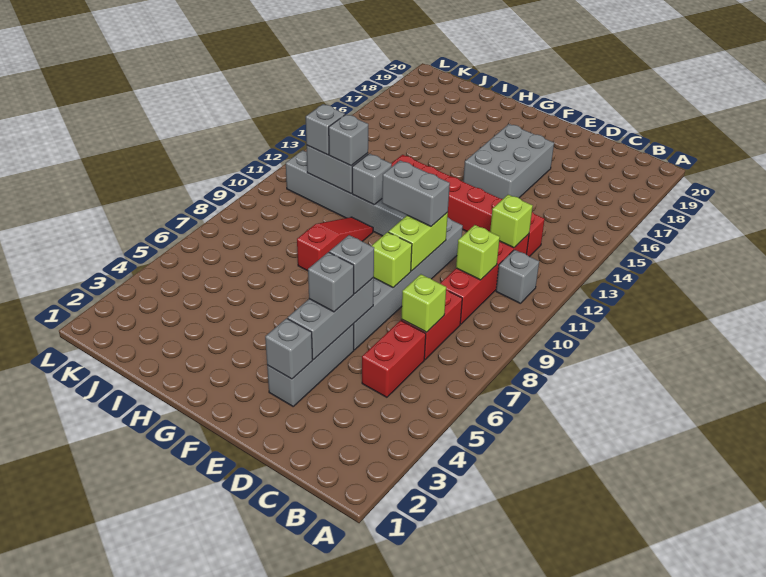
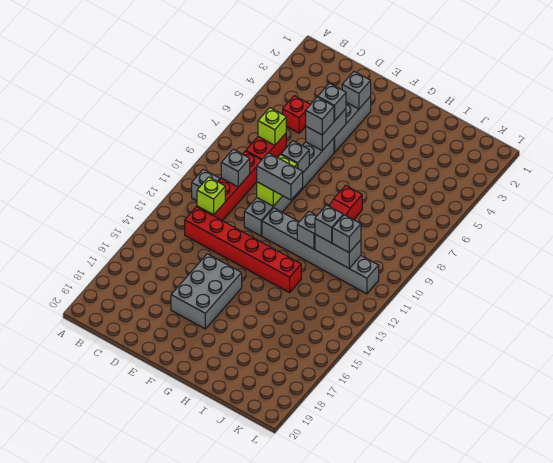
red brick C5:C6 level 1 -> red brick C5 level 1
lime brick C10 level 2 -> grey brick C10 level 2
grey brick E4:E6 level 2 -> grey brick E5:E6 level 2
lime brick E8 level 2 -> grey brick E8 level 2

